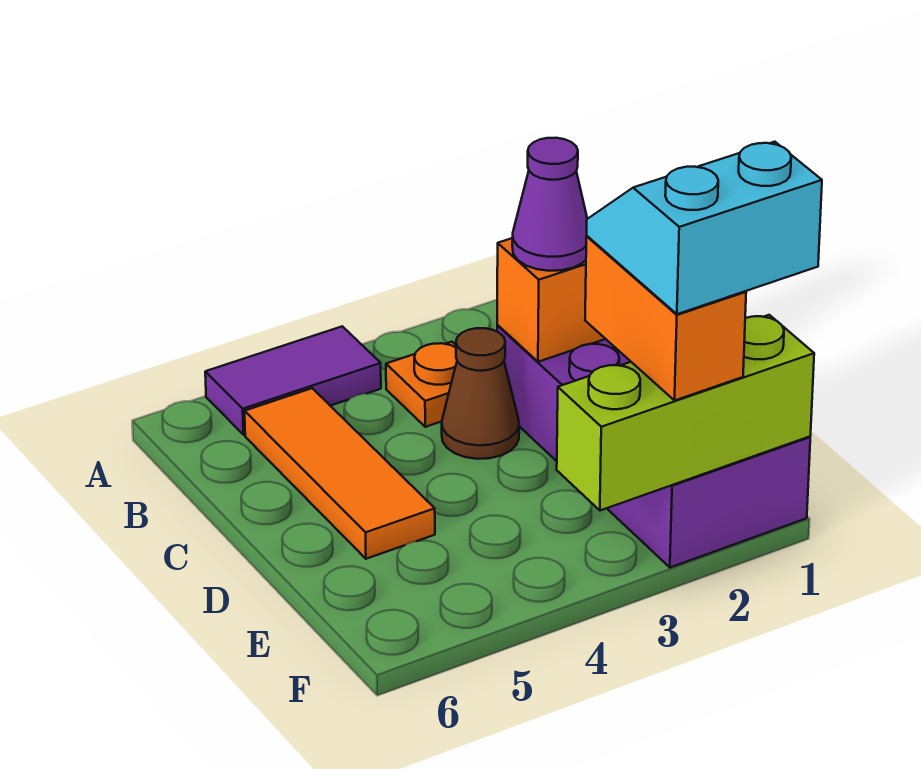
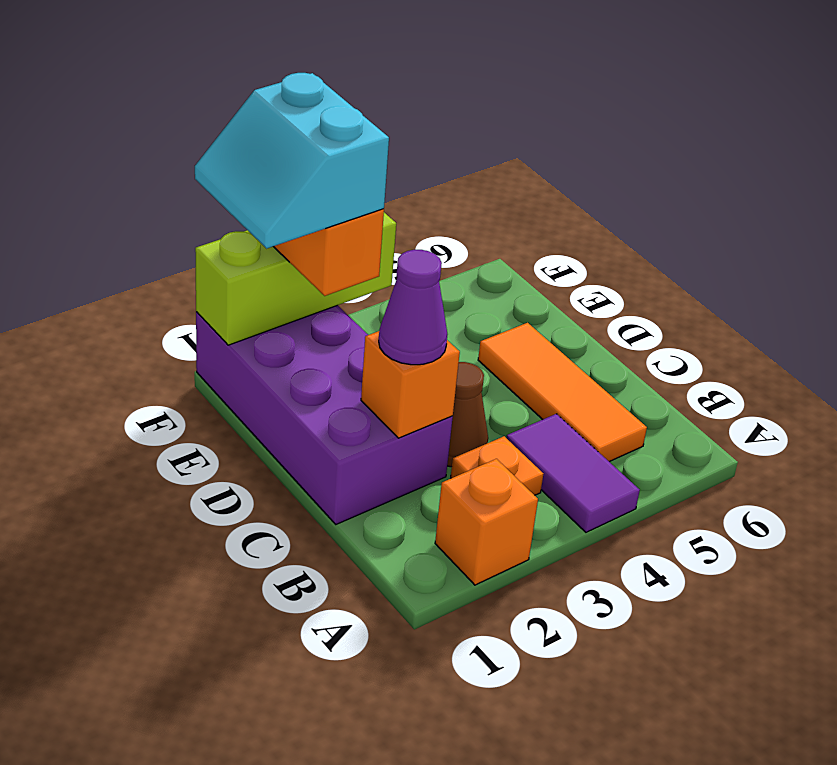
none -> orange brick A2 level 1
purple tile A4:A5 level 1 -> purple tile A4:B4 level 1
cyan slope E1:F2 level 4 top F -> cyan slope E1:F2 level 4 top 2

